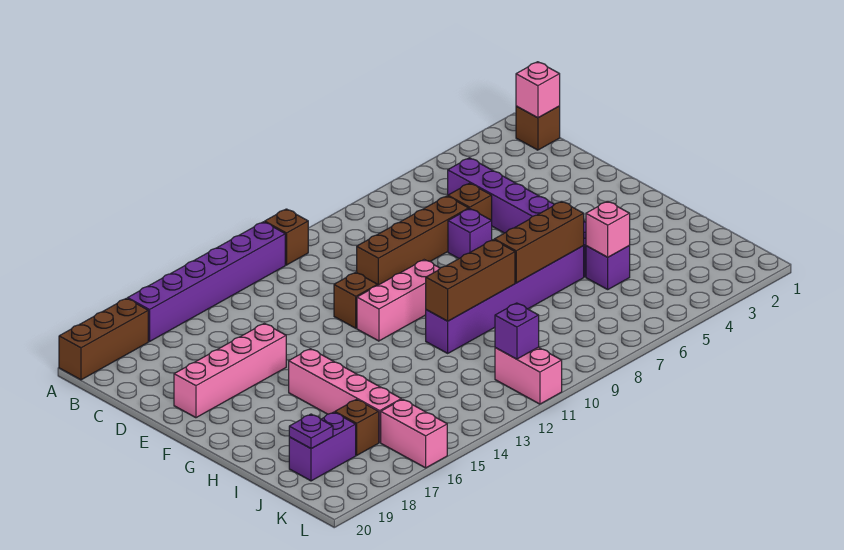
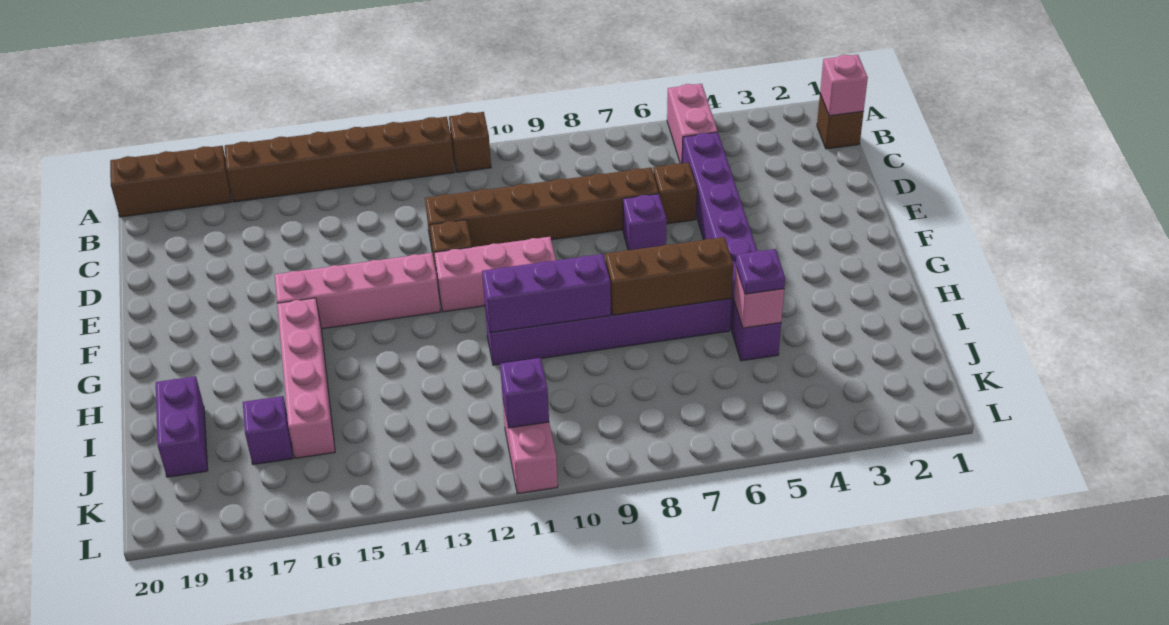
purple brick A12:A17 level 1 -> brown brick A12:A17 level 1
brown brick D7:D10 level 1 -> brown brick D7:D12 level 1
pink brick E16:E19 level 1 -> pink brick F13:F16 level 1
brown brick H9:H11 level 2 -> purple brick H9:H11 level 2
brown brick J17 level 1 -> purple brick J17 level 1
purple brick J18:J19 level 1 -> purple brick I19:J19 level 1
purple plate J19 level 2 -> purple plate I5 level 3
pink brick K16:L16 level 1 -> pink brick A5:B5 level 1

